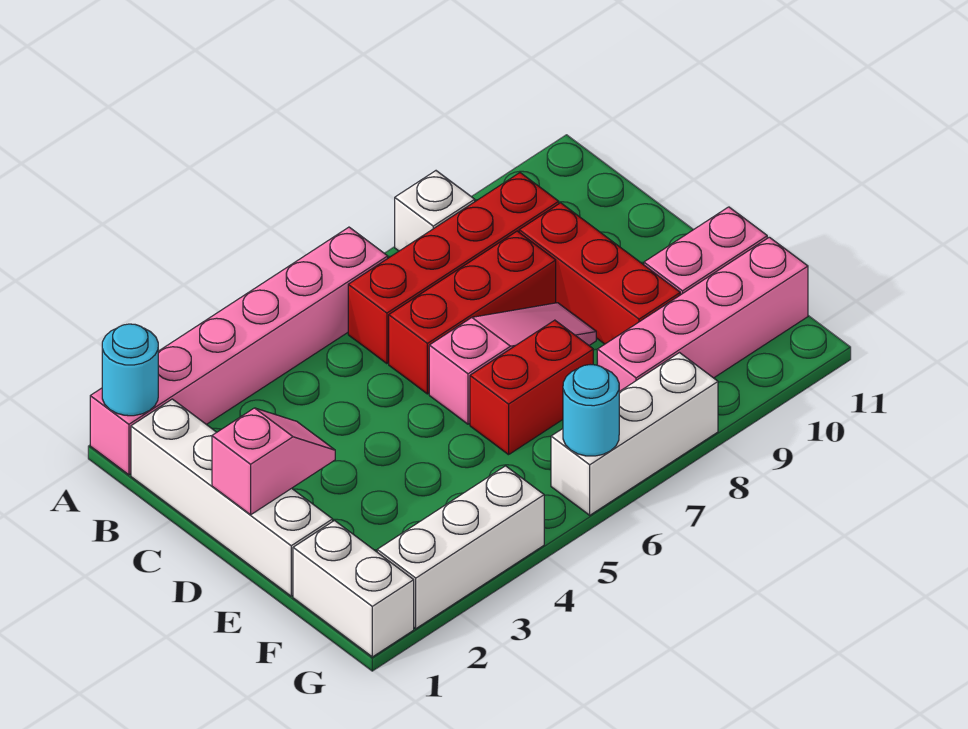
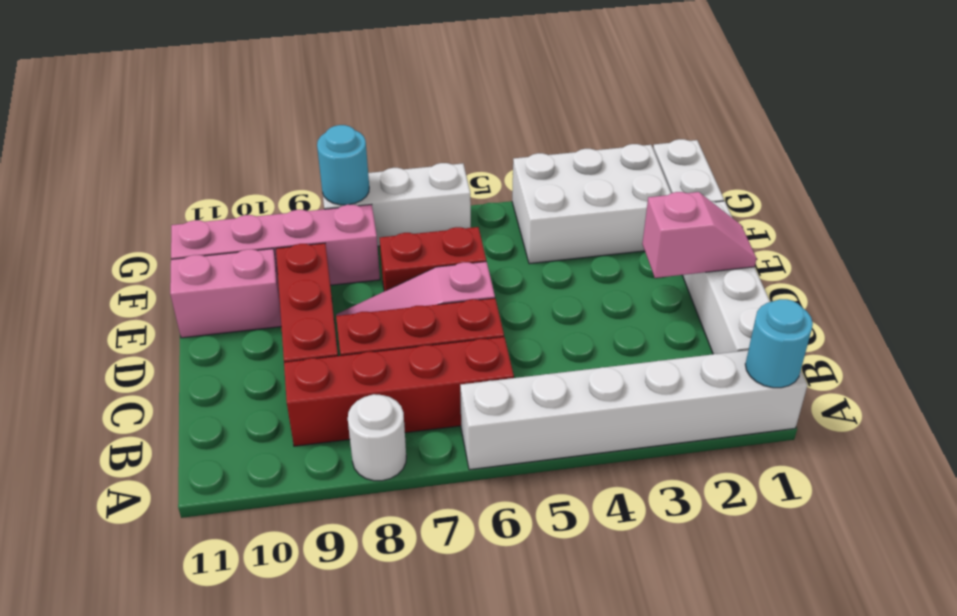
pink brick A1:A6 level 1 -> white brick A1:A6 level 1
white brick A8 level 1 -> white round brick A8 level 1
pink slope D1:D2 level 2 top 1 -> pink slope D1:D2 level 2 top 2
white brick G2:G4 level 1 -> white brick F2:G4 level 1
cyan round brick G6 level 2 -> cyan round brick G8 level 2

